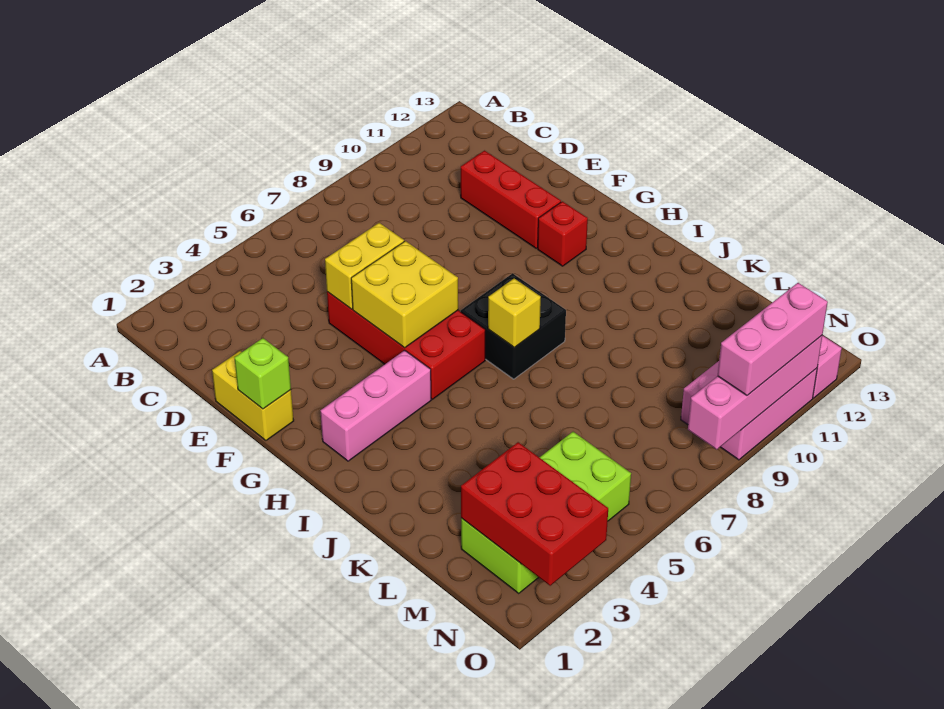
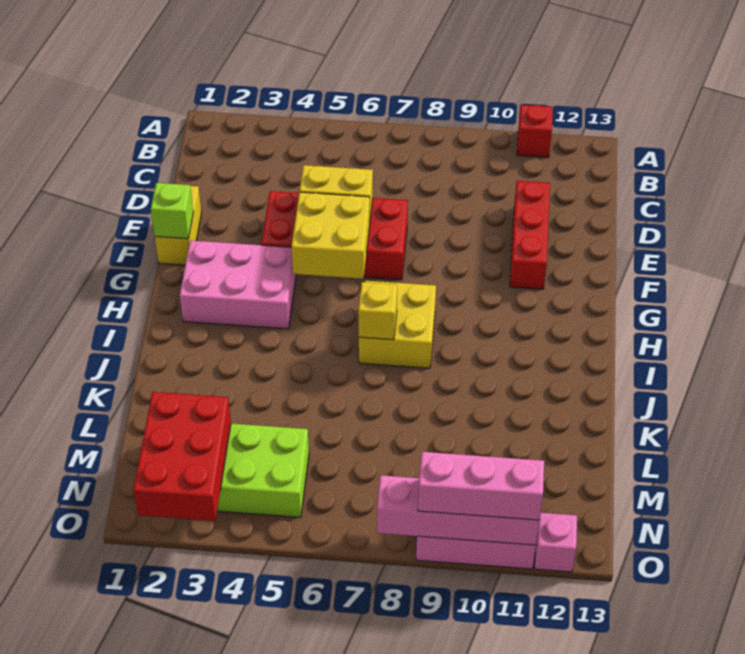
red brick E5:H6 level 1 -> red brick E4:F7 level 1
red brick G11 level 1 -> red brick A11 level 1
pink brick H2:H4 level 1 -> pink brick G2:H4 level 1
black brick H7:I8 level 1 -> yellow brick H7:I8 level 1

